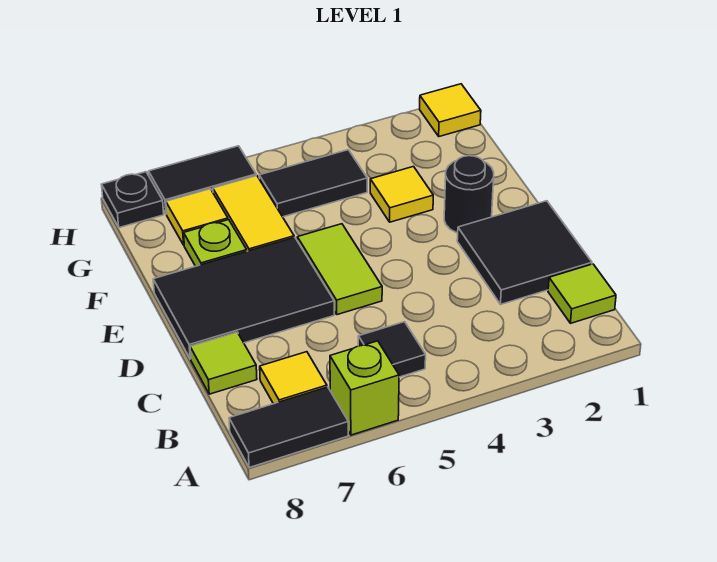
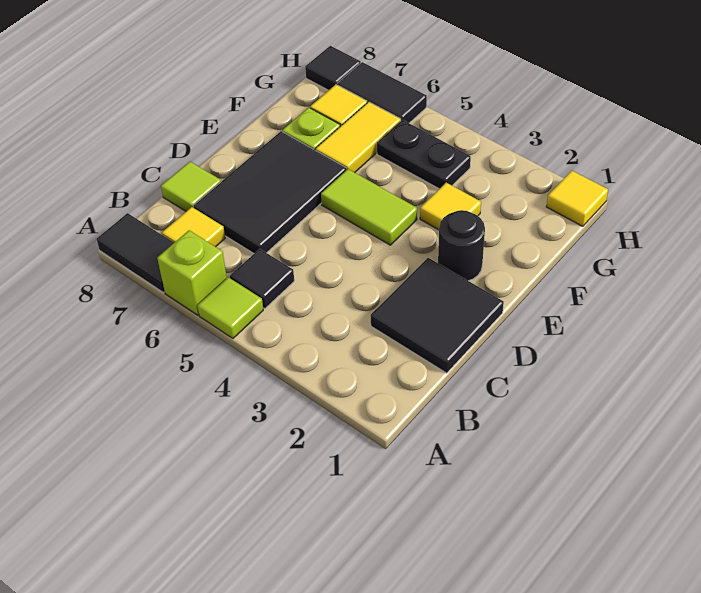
lime tile B1 level 1 -> lime tile A5 level 1
lime tile D5:E5 level 1 -> lime tile E4:E5 level 1
black tile D6:E8 level 1 -> black tile C6:E7 level 1
black tile G4:G5 level 1 -> black plate G4:G5 level 1
black plate H8 level 1 -> black tile H8 level 1

